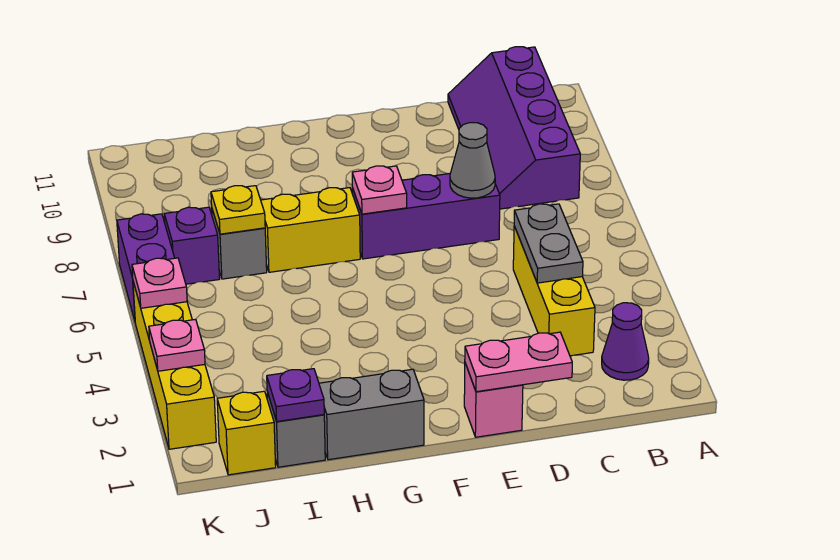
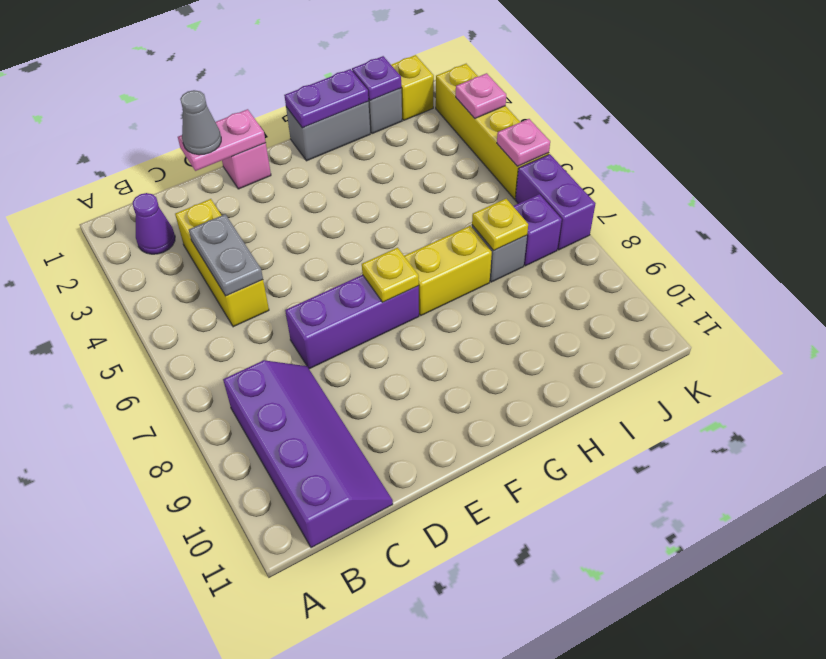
grey cone D7 level 2 -> grey cone D1 level 3
pink plate F7 level 2 -> yellow plate F7 level 2
none -> purple plate G1:H1 level 2

